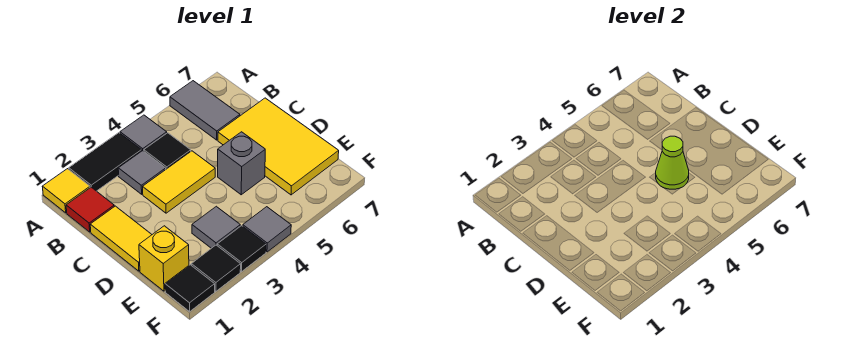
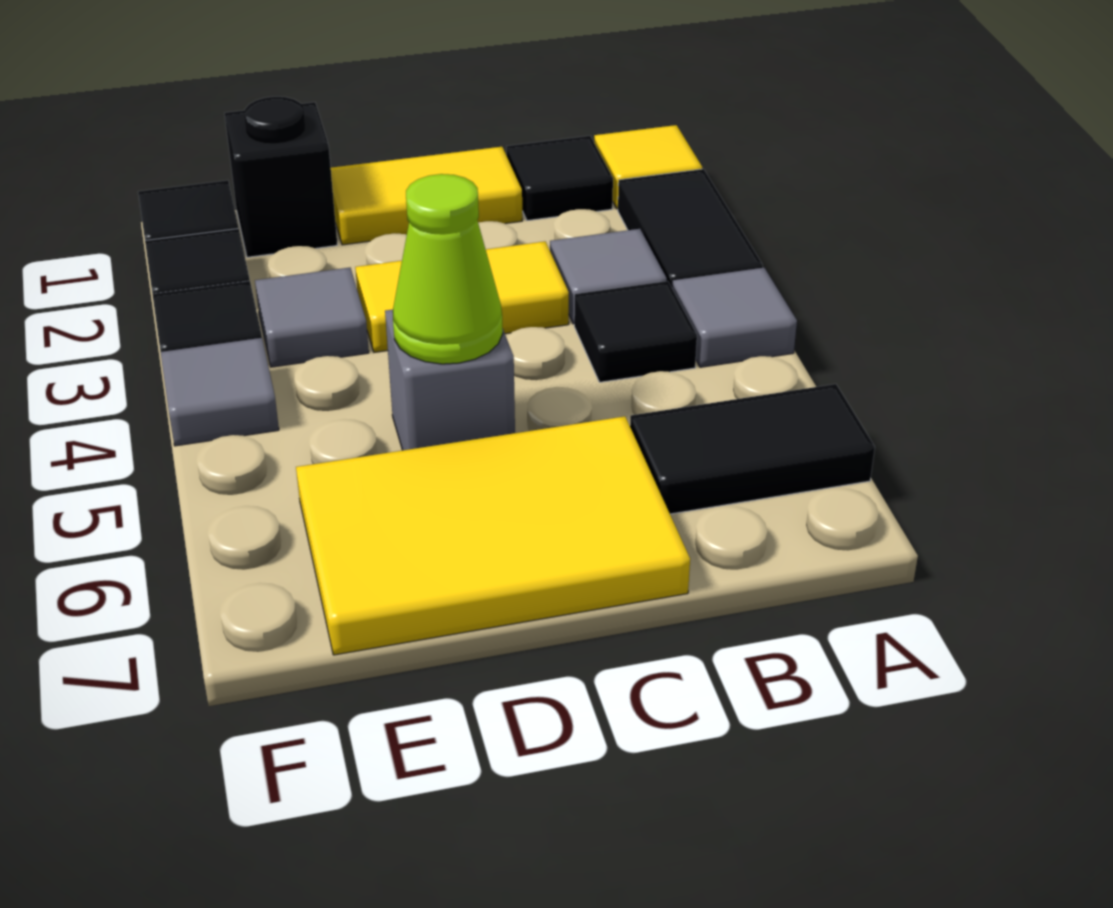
grey tile A6:B6 level 1 -> black tile A6:B6 level 1
red tile B1 level 1 -> black tile B1 level 1
yellow tile C3:C4 level 1 -> yellow tile C3:D3 level 1
yellow brick E1 level 1 -> black brick E1 level 1

